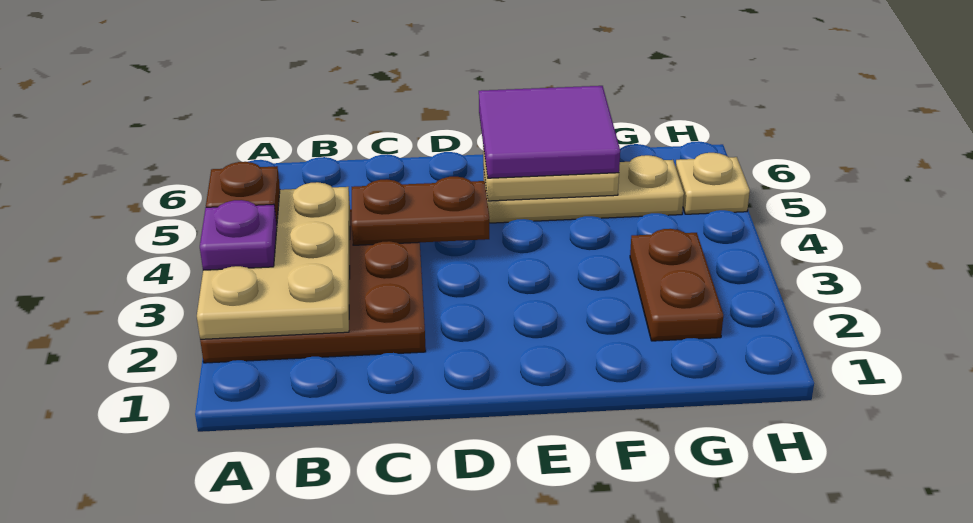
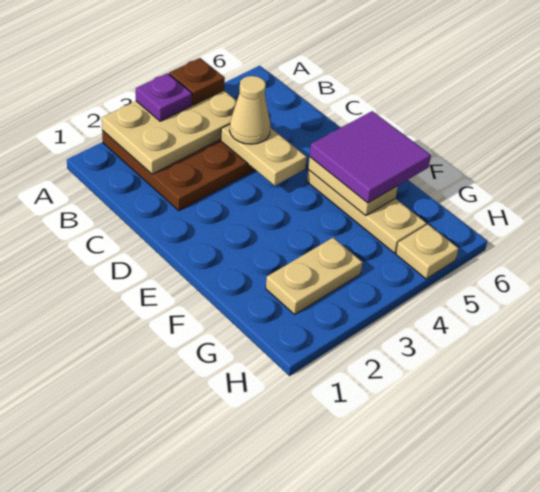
brown plate C4:D4 level 2 -> tan plate C4:D4 level 2
none -> tan cone C4 level 3
brown plate G2:G3 level 1 -> tan plate G2:G3 level 1

